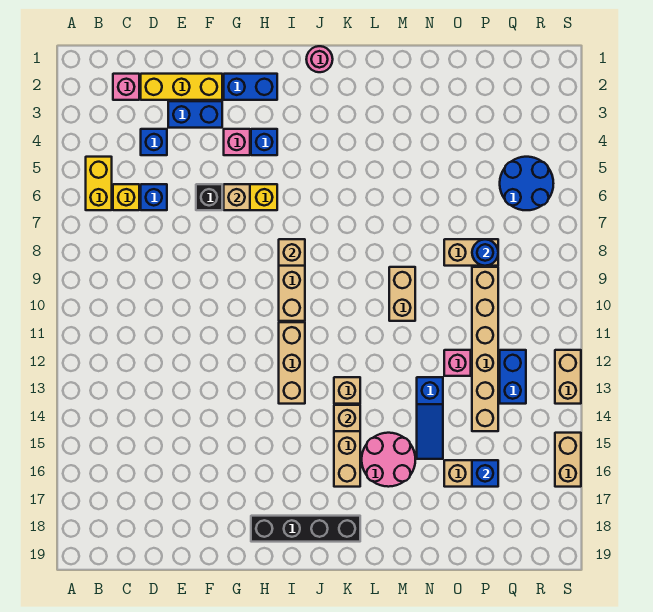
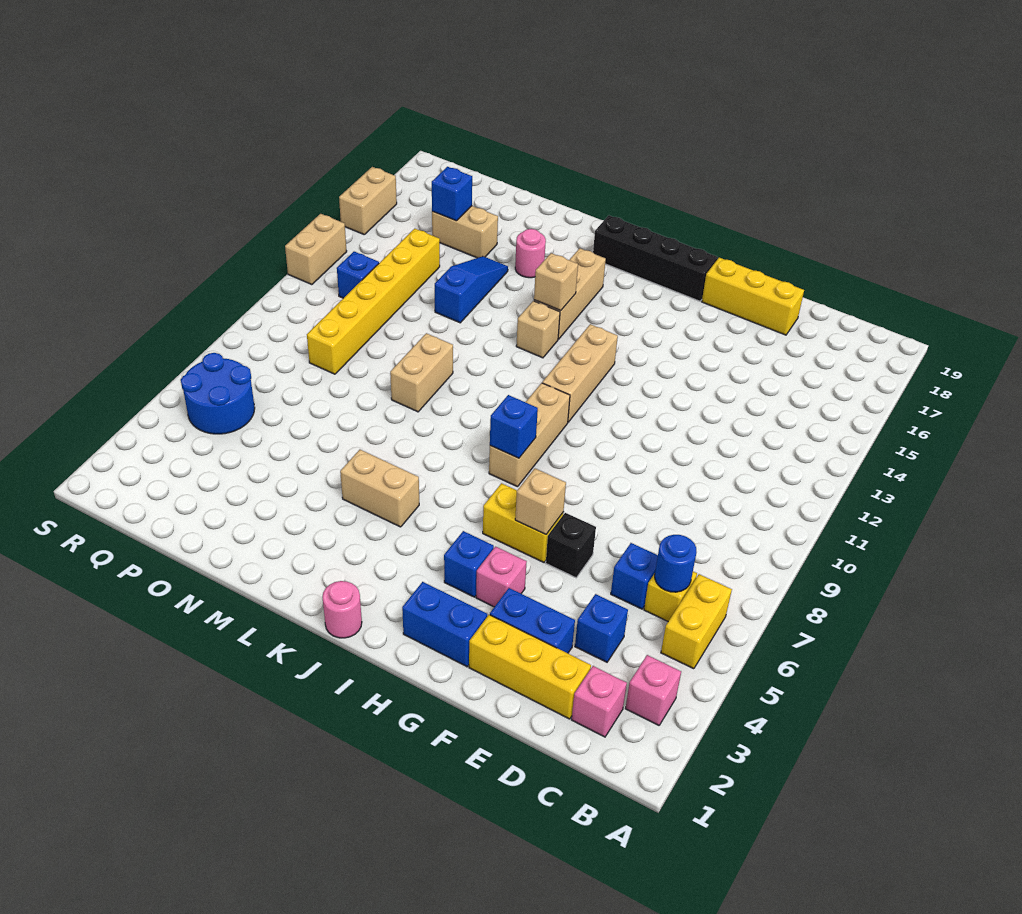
none -> yellow brick E18:G18 level 1
tan brick I8 level 2 -> blue brick I8 level 2
pink round brick L15:M16 level 1 -> pink round brick M16 level 1
tan brick O8:P8 level 1 -> tan brick K5:L5 level 1
pink brick O12 level 1 -> pink brick B3 level 1
blue round brick P8 level 2 -> blue round brick C6 level 2
tan brick P9:P14 level 1 -> yellow brick P9:P14 level 1
blue brick Q12:Q13 level 1 -> blue brick Q12 level 1

